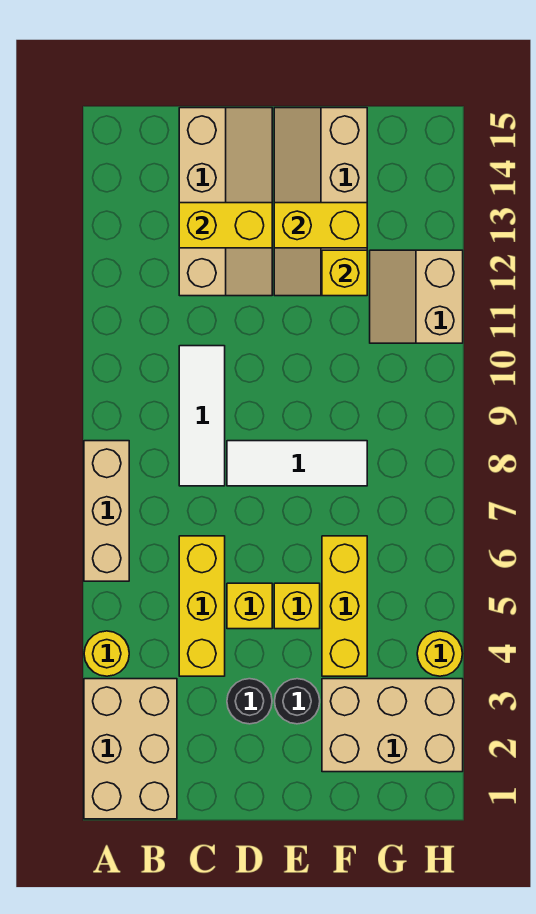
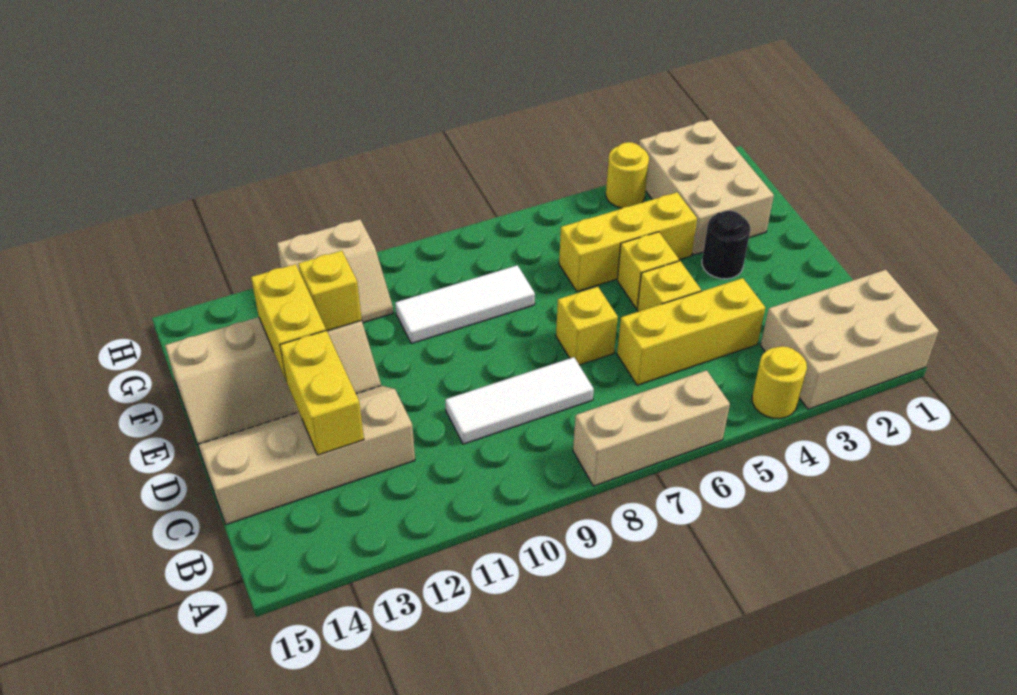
black round brick D3 level 1 -> none
none -> yellow brick D7 level 1
white tile D8:F8 level 1 -> white tile F8:F10 level 1

